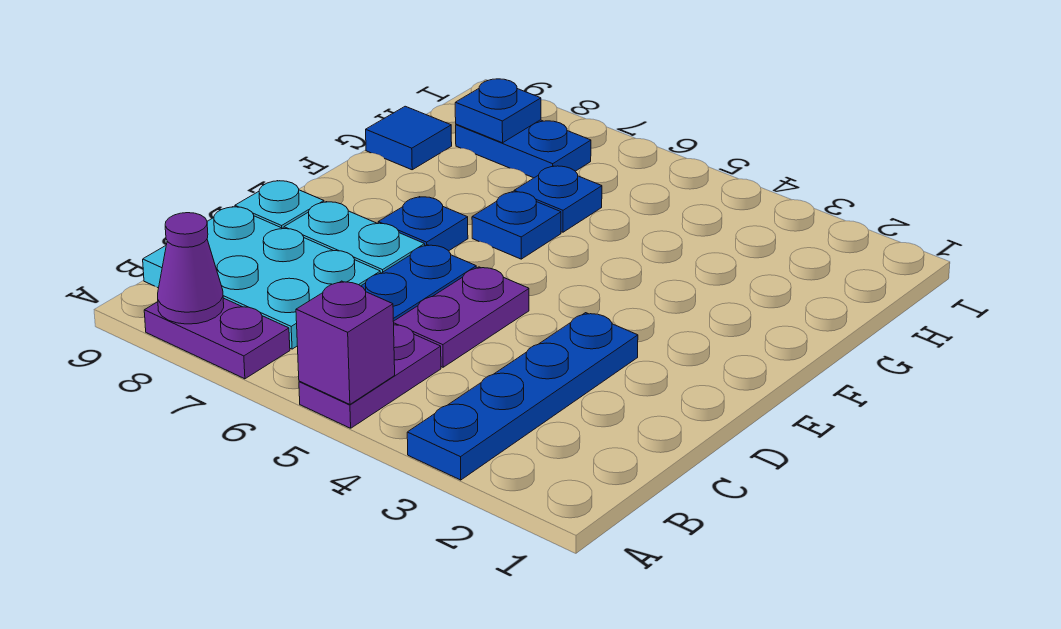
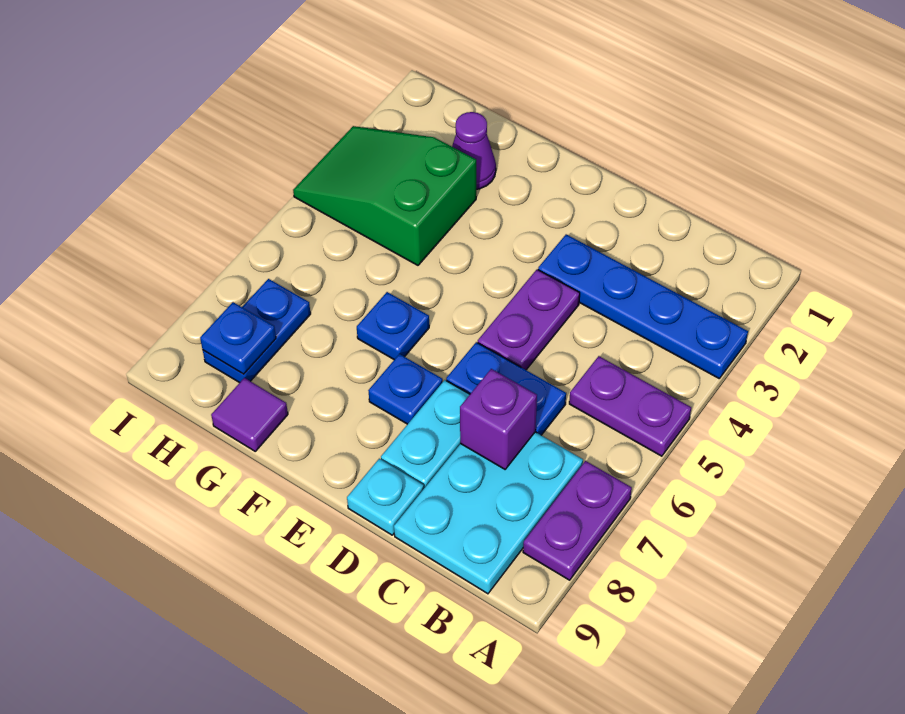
purple brick A5 level 2 -> purple brick C7 level 2
purple cone A8 level 2 -> purple cone G2 level 1
purple plate C5:D5 level 1 -> purple plate D4:D5 level 1
none -> green slope G3:I4 level 1 top G
blue plate G6 level 1 -> none
blue tile G9 level 1 -> purple tile G9 level 1

